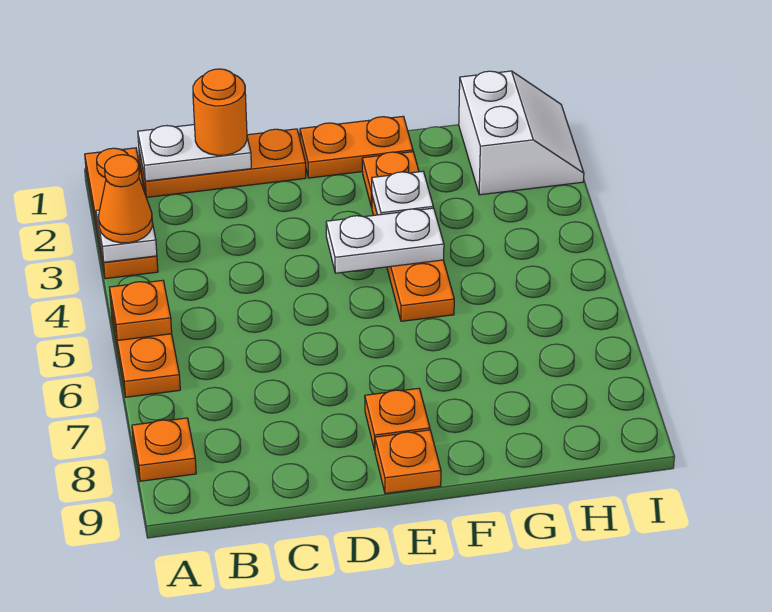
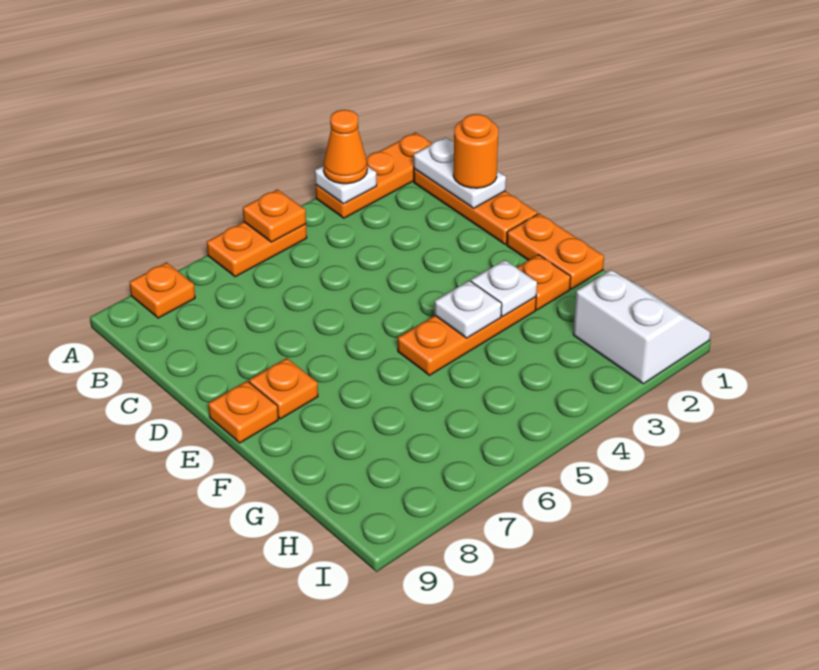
white plate E4:F4 level 2 -> white plate F4 level 2
white slope H1:I2 level 1 top H -> white slope H1:I2 level 1 top 2

